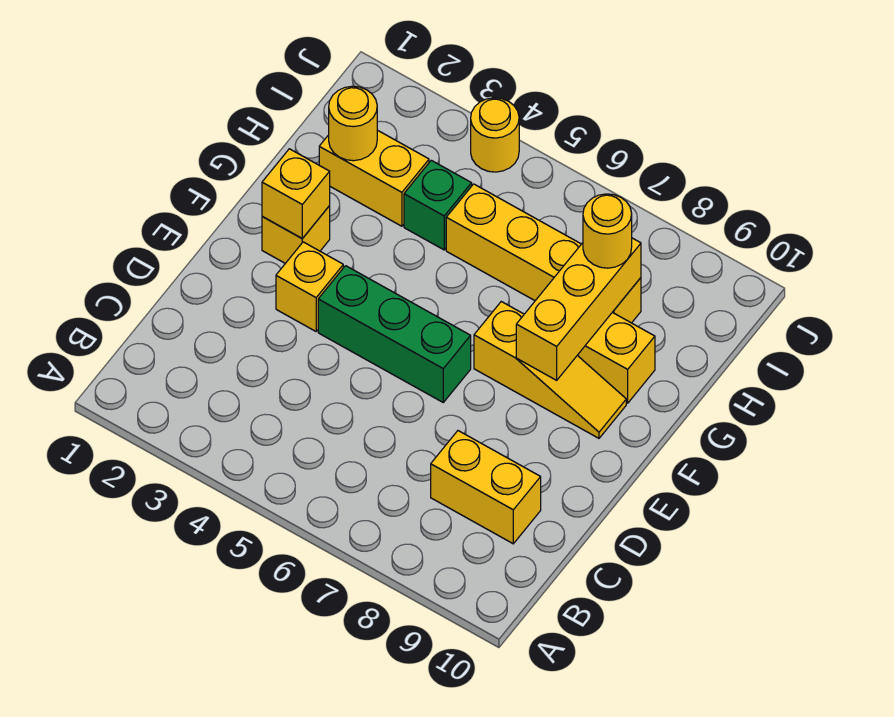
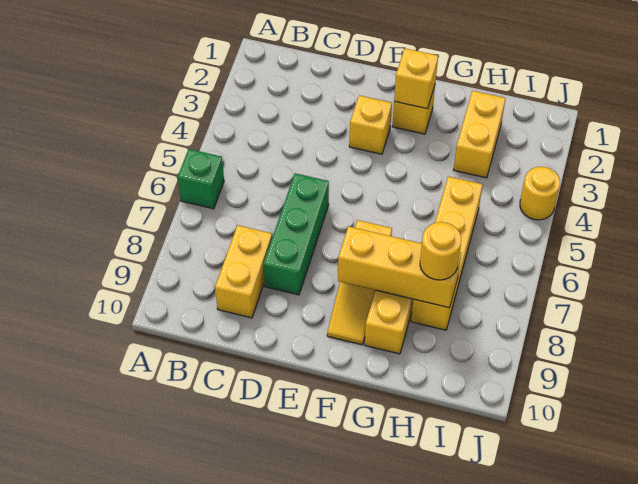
green brick E4:E6 level 1 -> green brick D6:D8 level 1
yellow round brick H2 level 2 -> none
green brick H4 level 1 -> green brick A6 level 1

